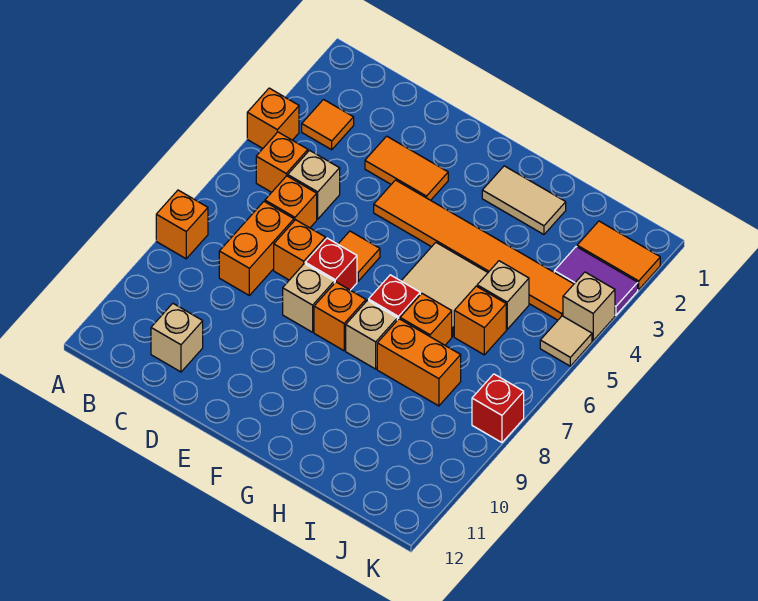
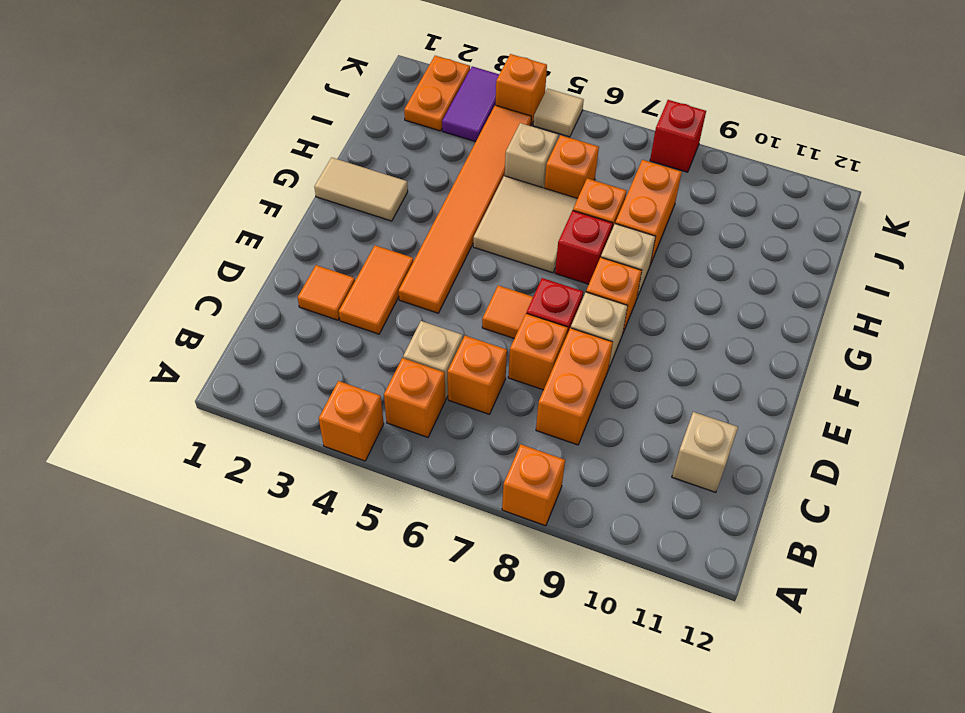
orange tile B3 level 1 -> orange tile D2 level 1
orange brick C7:C8 level 1 -> orange brick C8:D8 level 1
tan tile G2:H2 level 1 -> tan tile G1:G2 level 1
orange tile J2:K2 level 1 -> orange plate J2:K2 level 1
tan brick K4 level 1 -> orange brick K4 level 1

